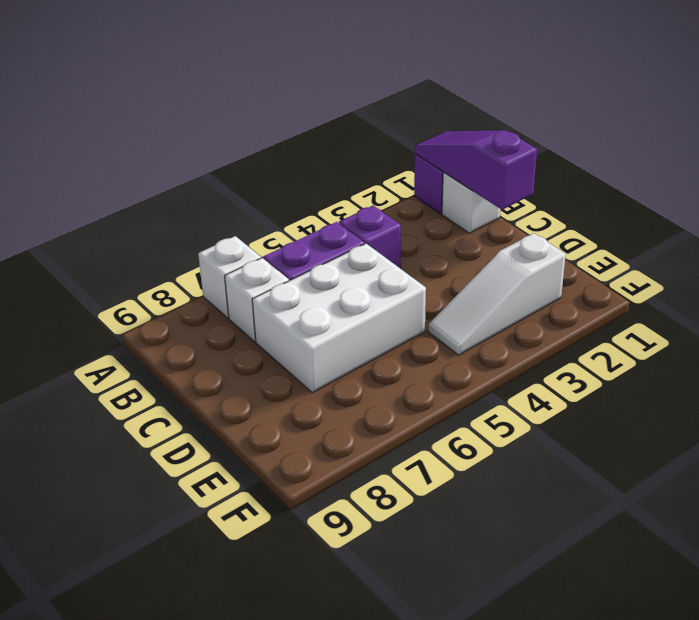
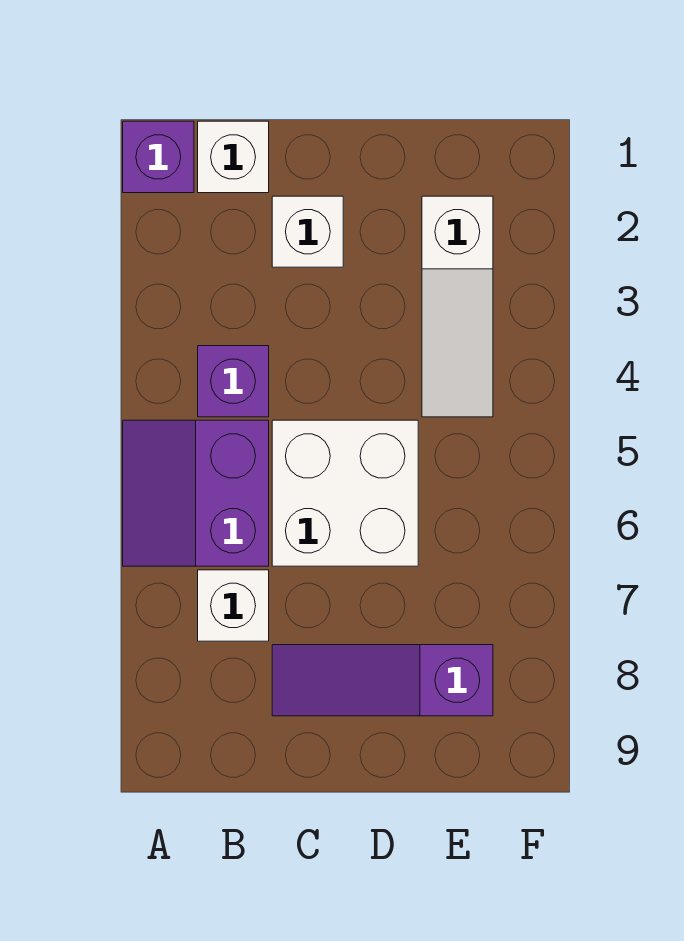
purple slope A1:C1 level 2 top C -> purple slope C8:E8 level 1 top E
white brick A7 level 1 -> white brick C2 level 1
white brick C5:D7 level 1 -> white brick C5:D6 level 1

